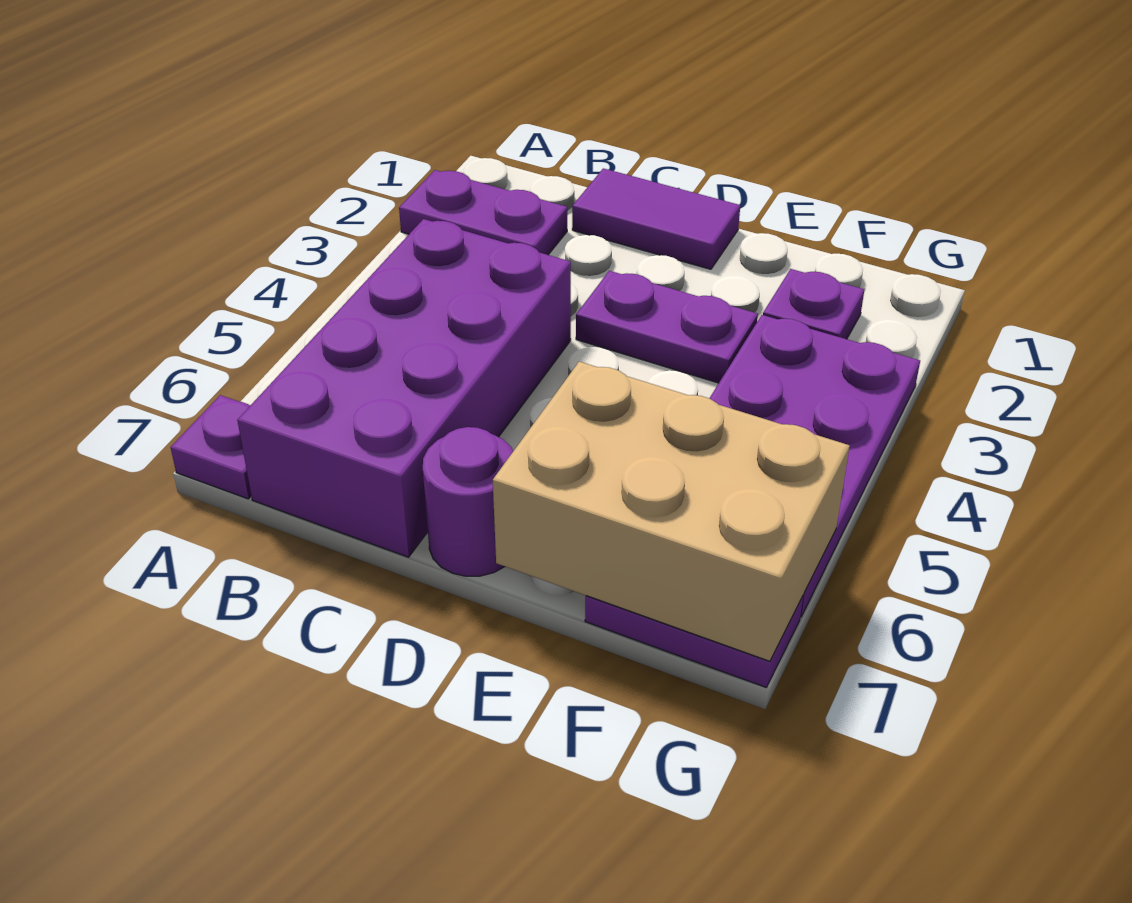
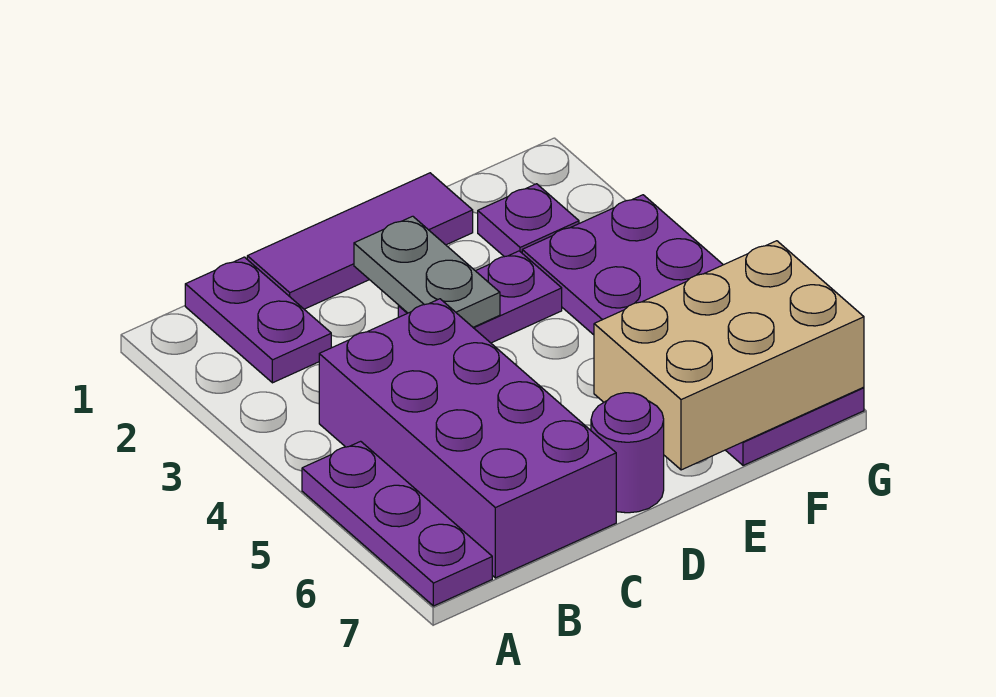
purple plate A2:B2 level 1 -> purple plate B1:B2 level 1
purple plate A7 level 1 -> purple plate A5:A7 level 1
purple tile C1:D1 level 1 -> purple tile C1:E1 level 1
none -> grey plate D2:D3 level 2

